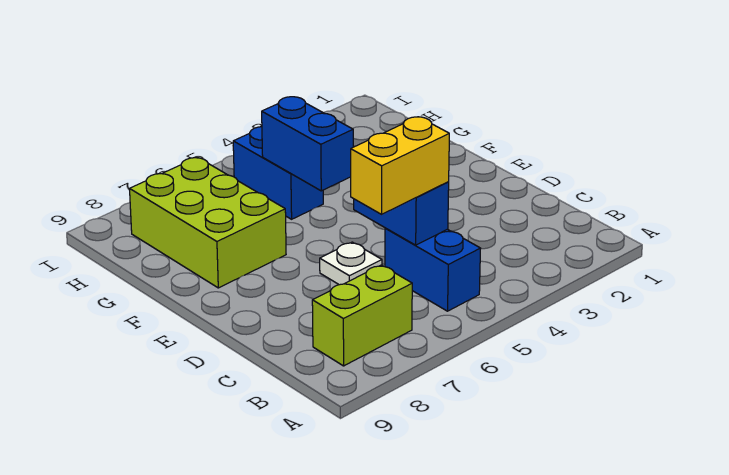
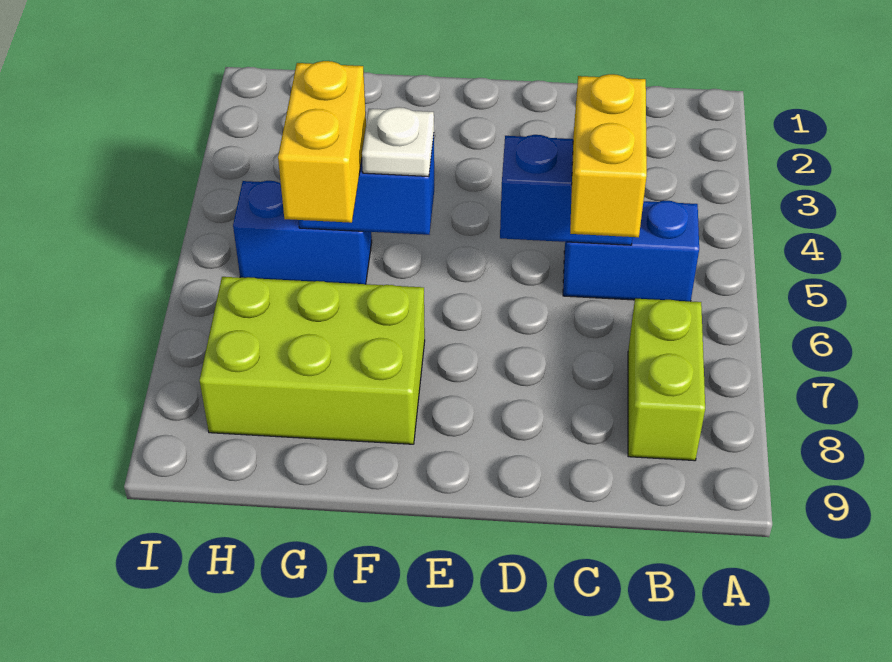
white plate D6 level 1 -> white plate F5 level 3
none -> yellow brick G5:G6 level 3

